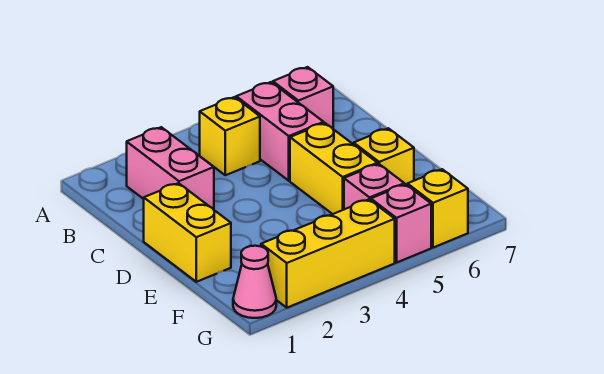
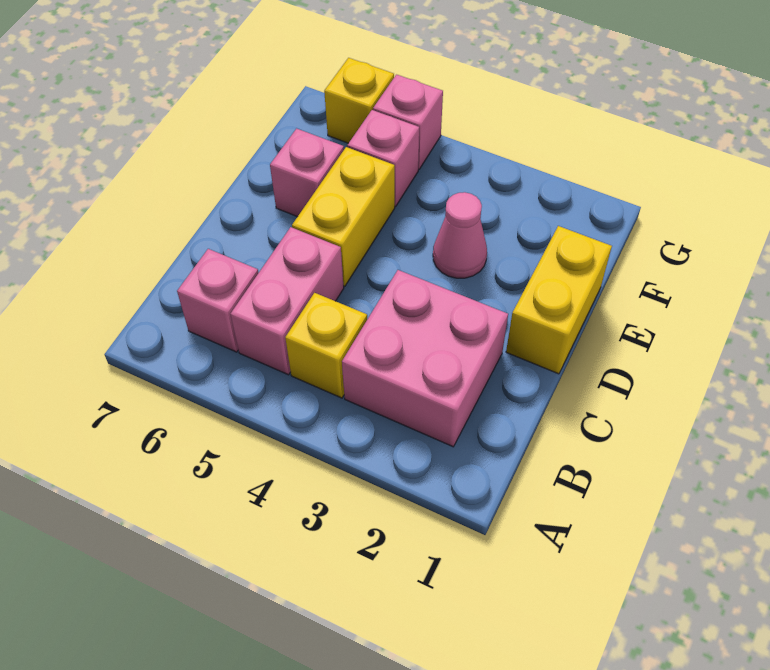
pink brick B2:C2 level 1 -> pink brick B2:C3 level 1
yellow brick E6 level 1 -> pink brick E6 level 1
pink cone G1 level 1 -> pink cone E3 level 1
yellow brick G2:G4 level 1 -> none

